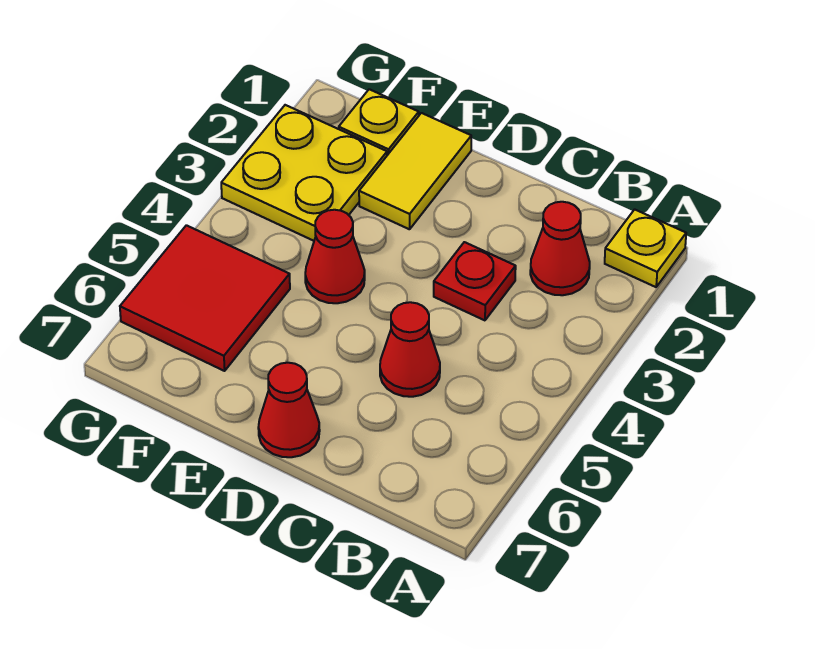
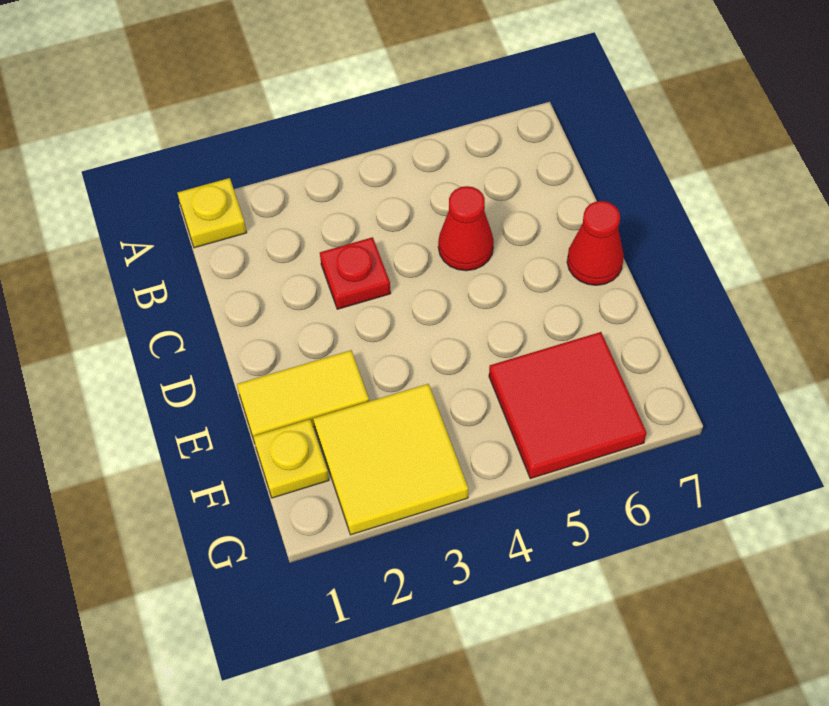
red cone B2 level 1 -> none
red cone E4 level 1 -> none
yellow plate F2:G3 level 1 -> yellow tile F2:G3 level 1

